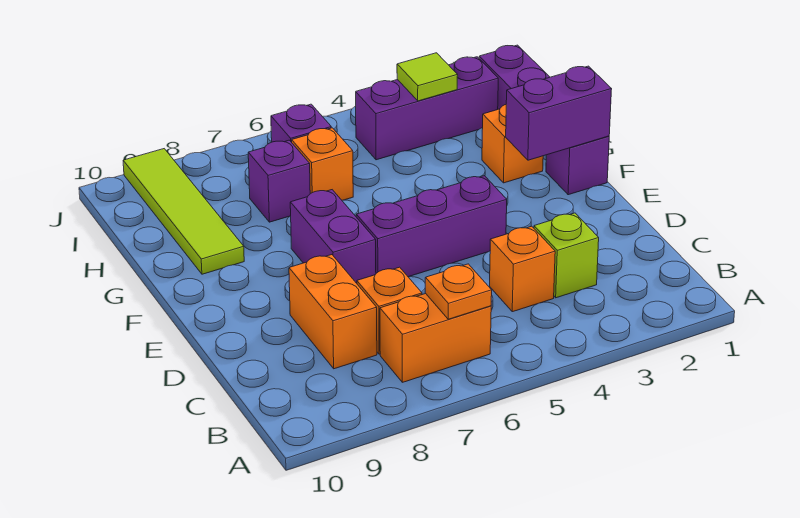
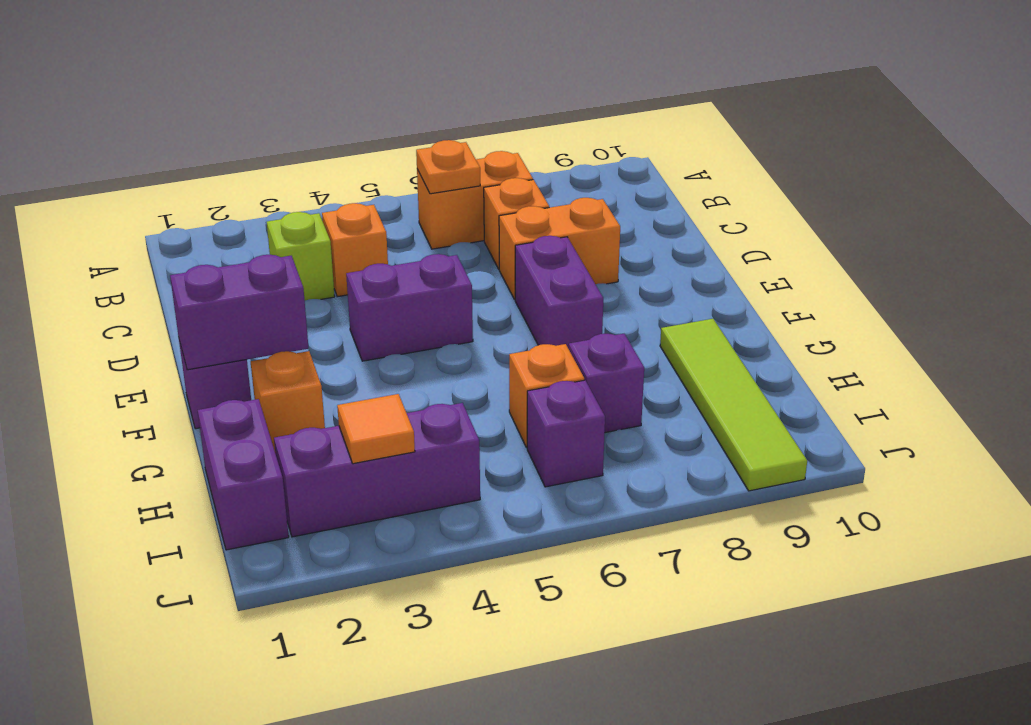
orange brick C8:D8 level 1 -> orange brick D7:D8 level 1
purple brick E4:E6 level 1 -> purple brick E4:E5 level 1
lime tile I3 level 2 -> orange tile I3 level 2

